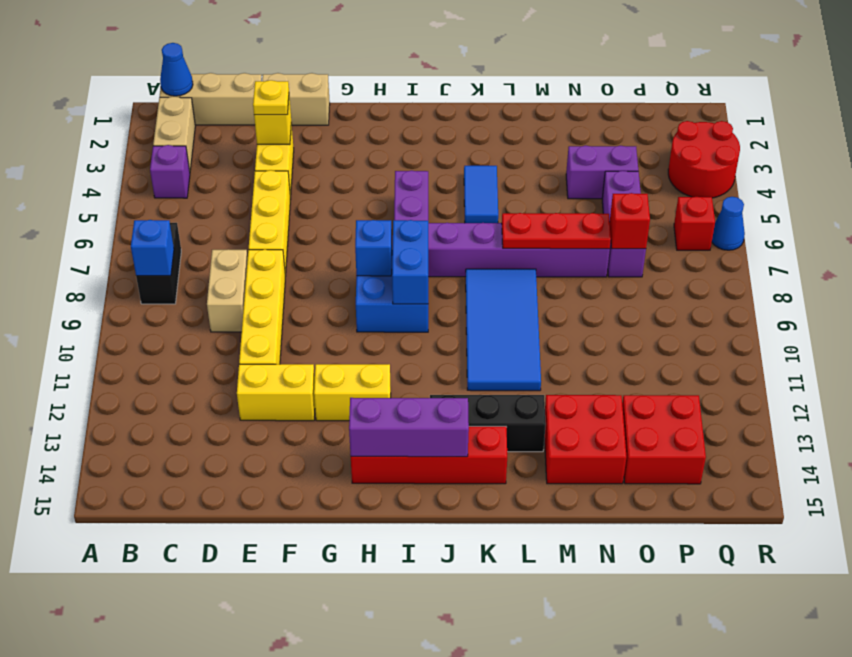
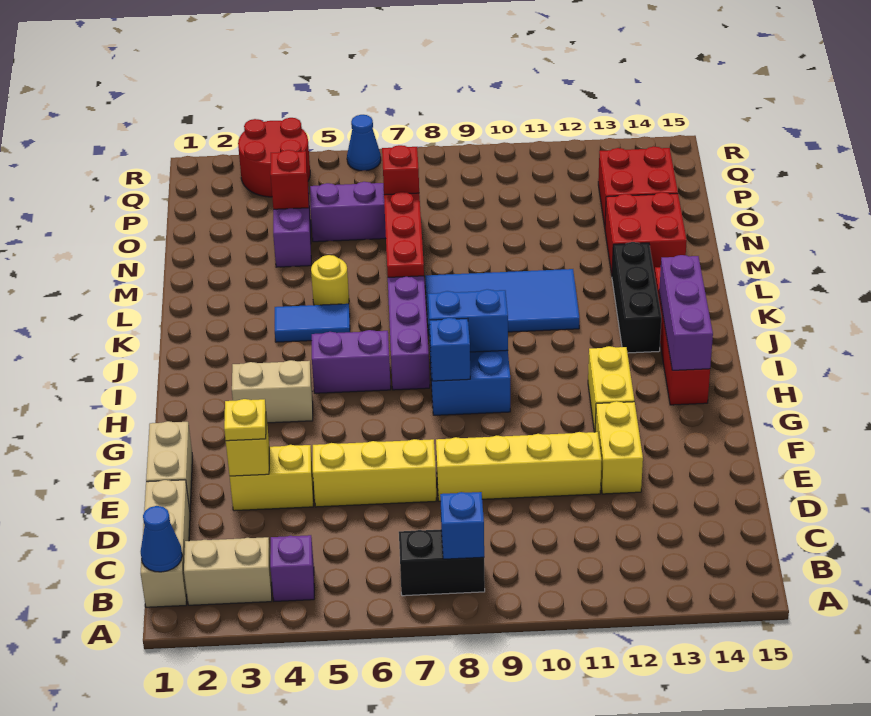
tan brick D8:D9 level 1 -> tan brick H3:H4 level 1
none -> yellow round brick L5 level 1
red brick Q6 level 1 -> red brick O4 level 2

